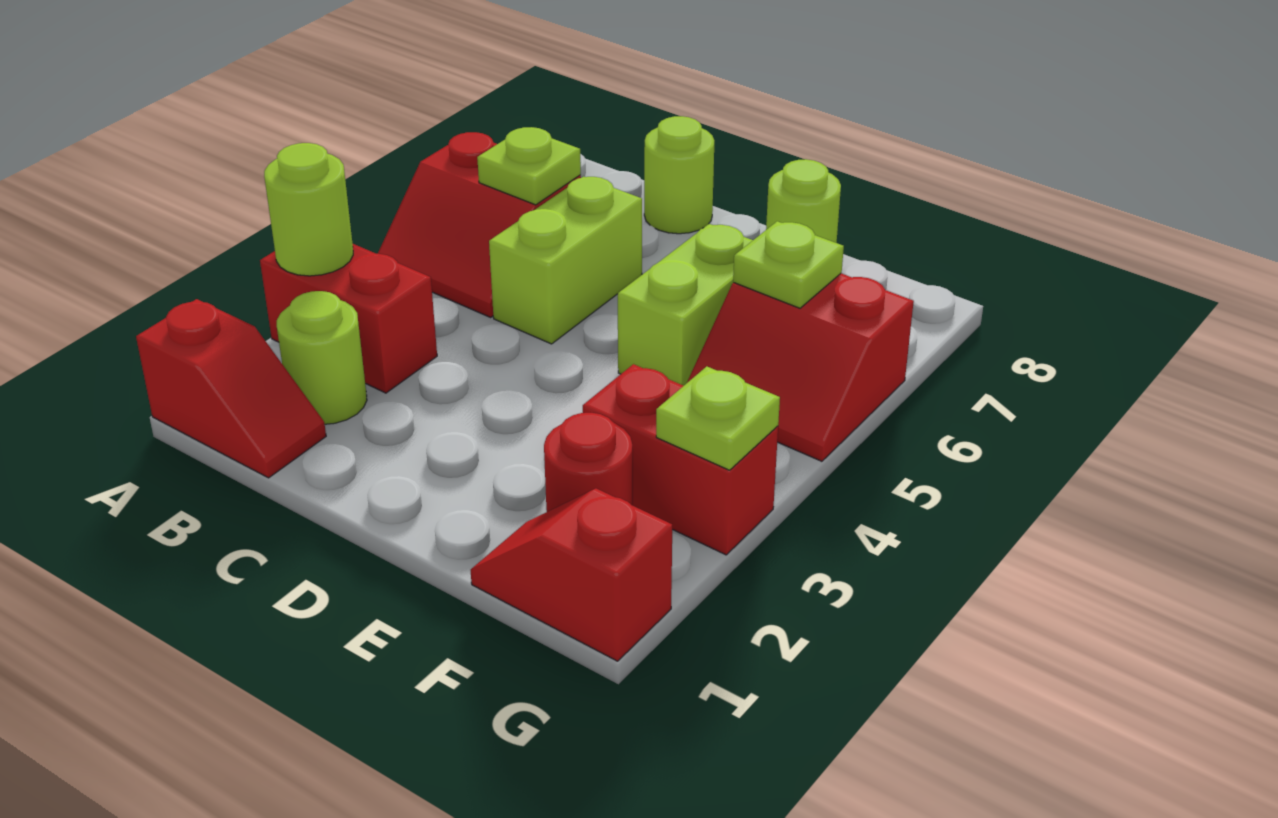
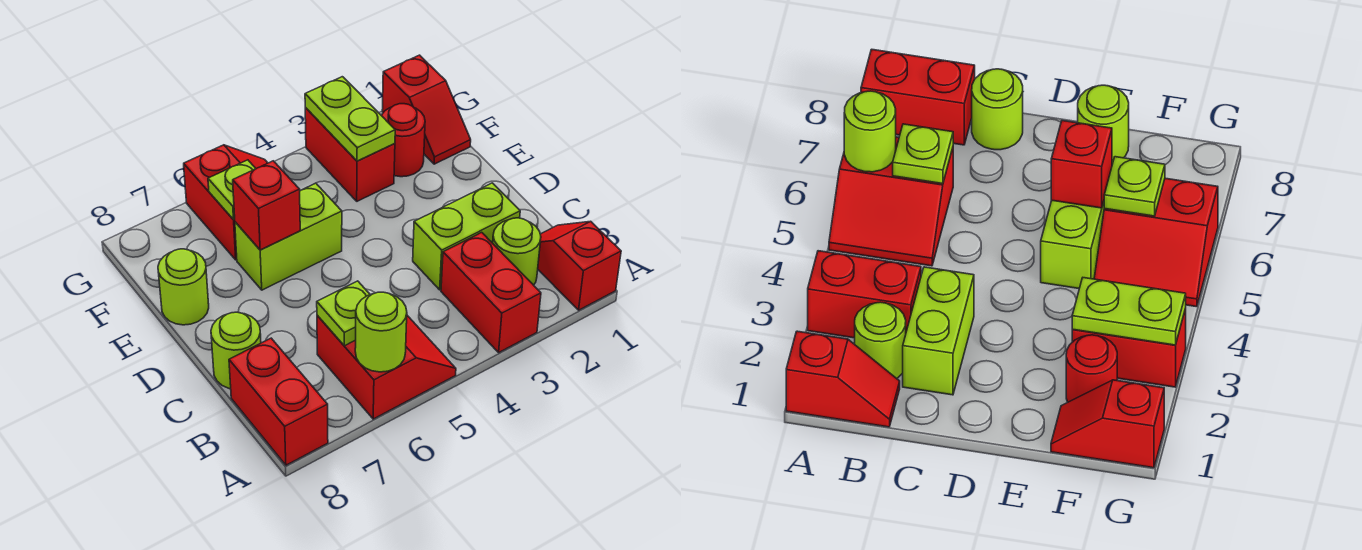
lime round brick A3 level 2 -> lime round brick A6 level 2
none -> red brick A8:B8 level 1
lime brick C5:C6 level 1 -> lime brick C2:C3 level 1
none -> red brick E6 level 2
lime plate G3 level 2 -> lime plate F3:G3 level 2

